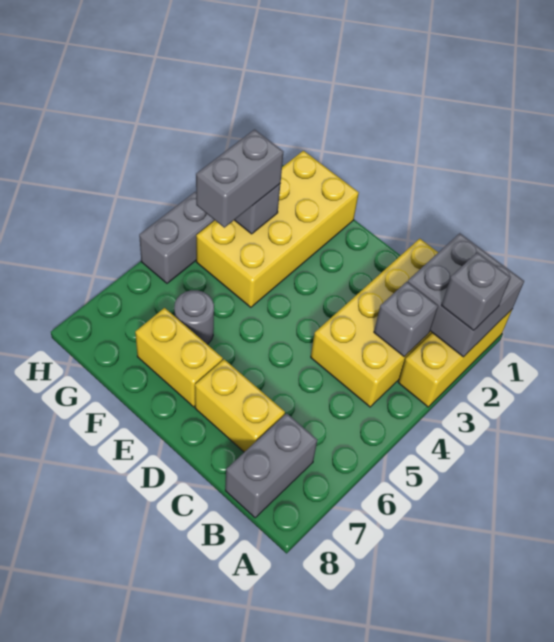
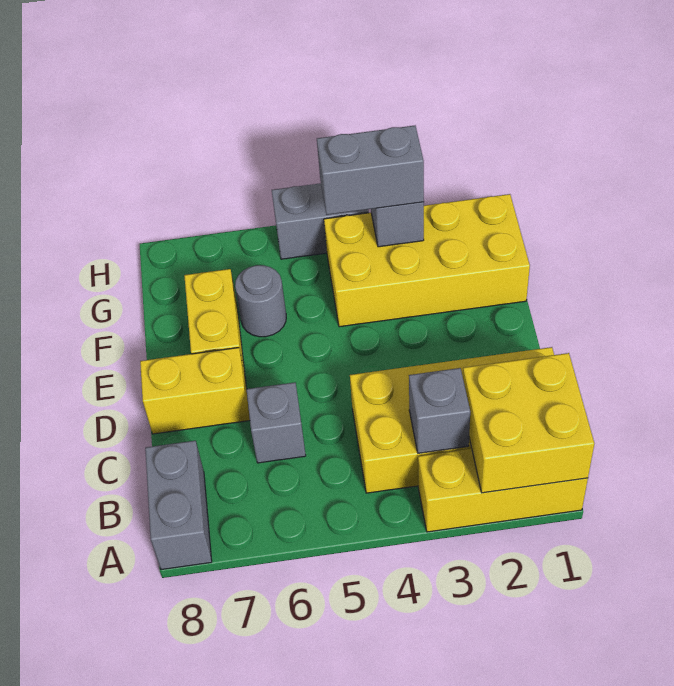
grey brick A1:B2 level 2 -> yellow brick A1:B2 level 2
grey brick A2 level 3 -> grey brick C6 level 1
grey brick B7:B8 level 1 -> grey brick A8:B8 level 1
yellow brick C7:D7 level 1 -> yellow brick D7:D8 level 1

